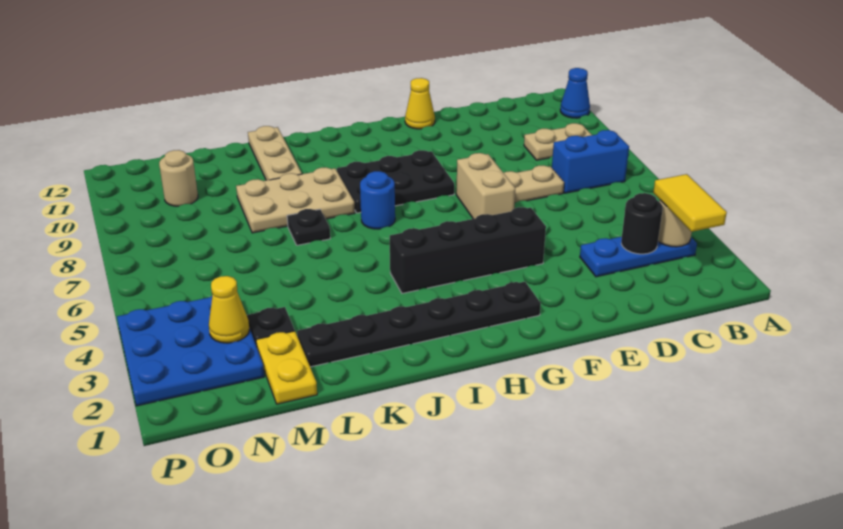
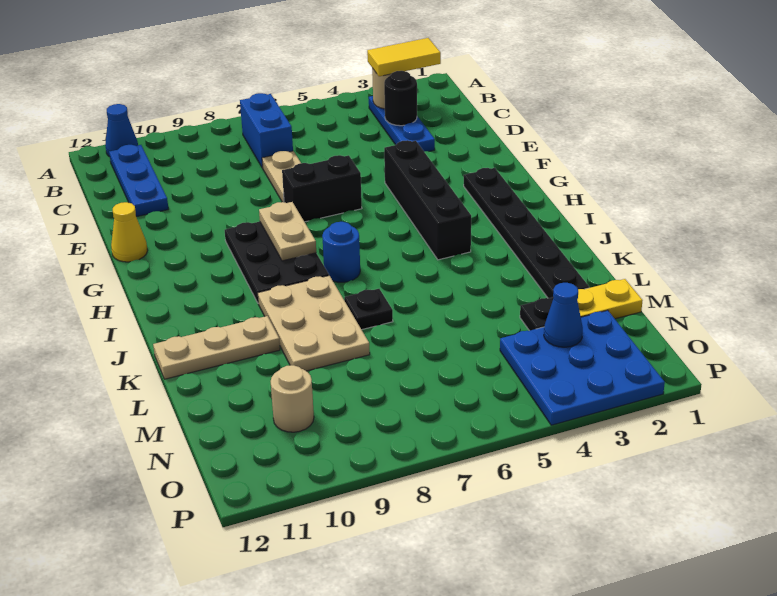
tan plate B9:C9 level 1 -> tan plate G8:H8 level 2
none -> blue plate B11:D11 level 1
tan brick F6:F7 level 1 -> black brick F6:F7 level 1
yellow cone N3 level 2 -> blue cone N3 level 2

